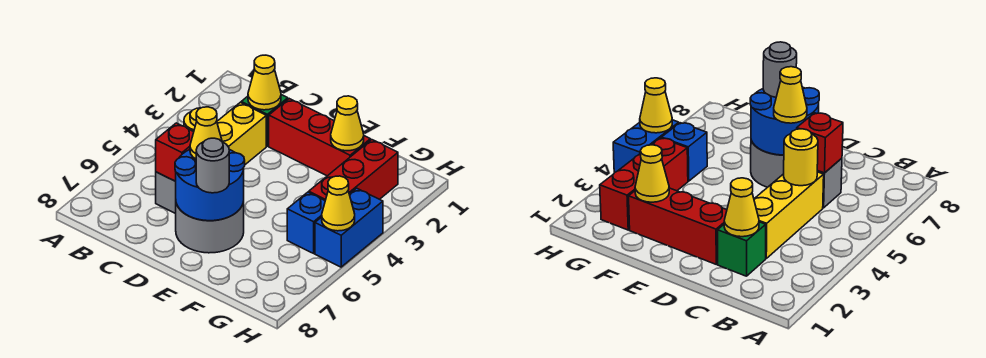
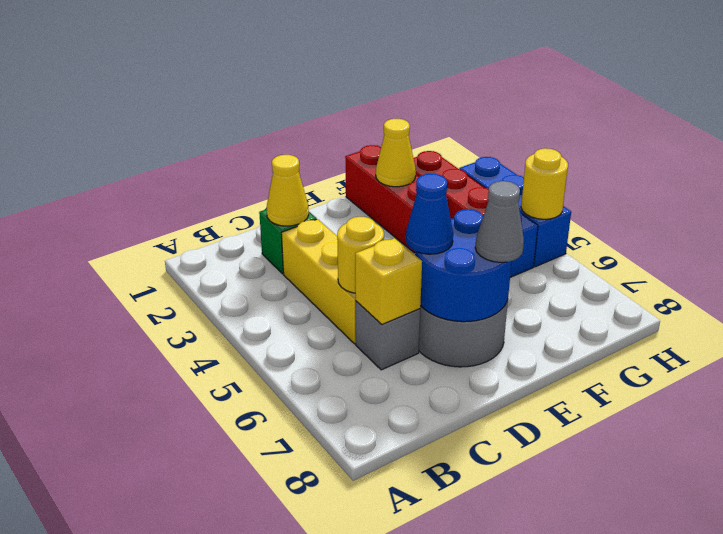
red brick C6 level 2 -> yellow brick C6 level 2
red brick D2:F2 level 1 -> red brick F1:F3 level 1
yellow cone D6 level 3 -> blue cone D6 level 3
grey round brick E7 level 3 -> grey cone E7 level 3
blue brick H4:H5 level 1 -> blue brick H3:H5 level 1
yellow cone H5 level 2 -> yellow round brick H5 level 2

